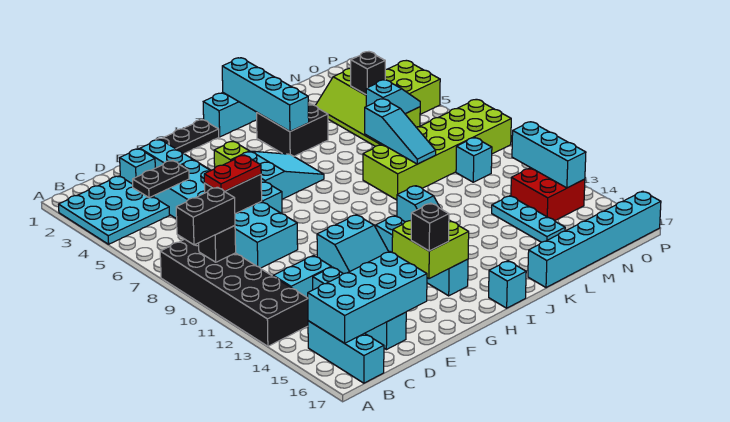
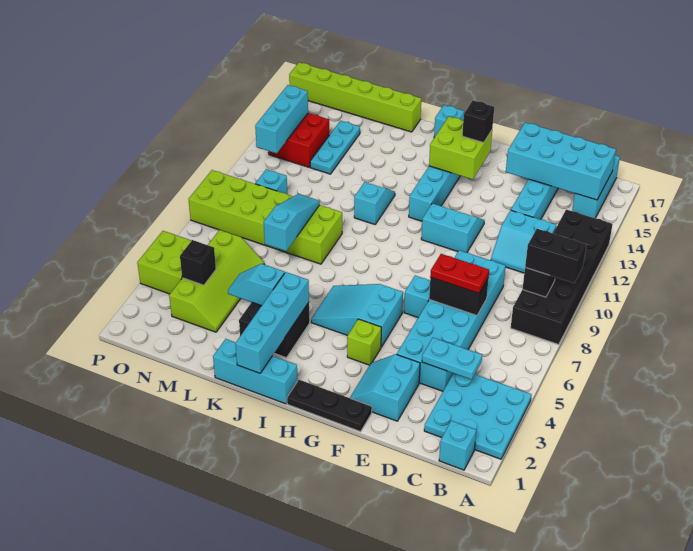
black plate C4:D4 level 2 -> cyan plate C4:D4 level 2
cyan brick D2 level 1 -> cyan brick B1 level 1
cyan brick K17:P17 level 1 -> lime brick K17:P17 level 1
cyan slope M6:N6 level 2 top M -> cyan slope K4:L4 level 2 top K

